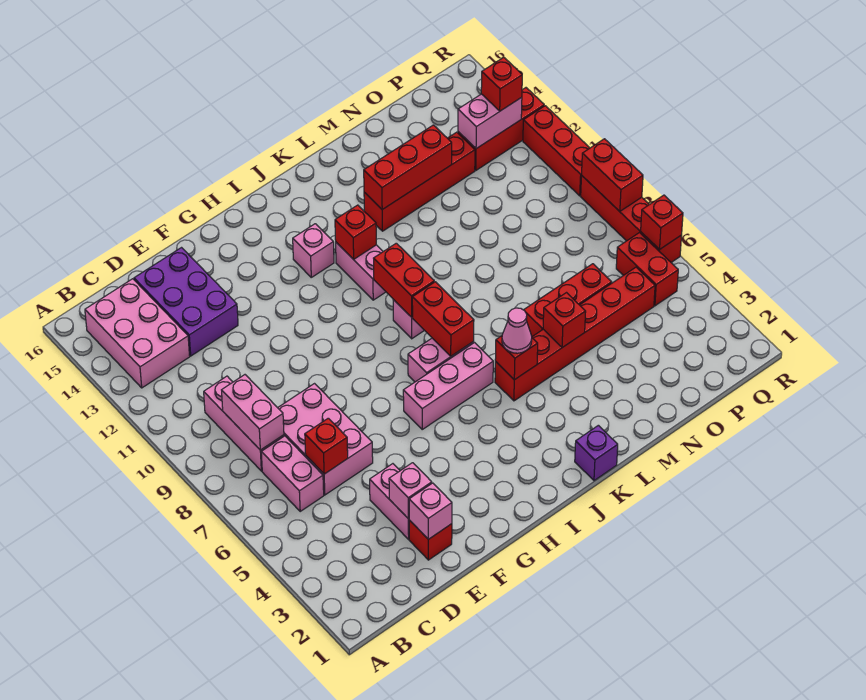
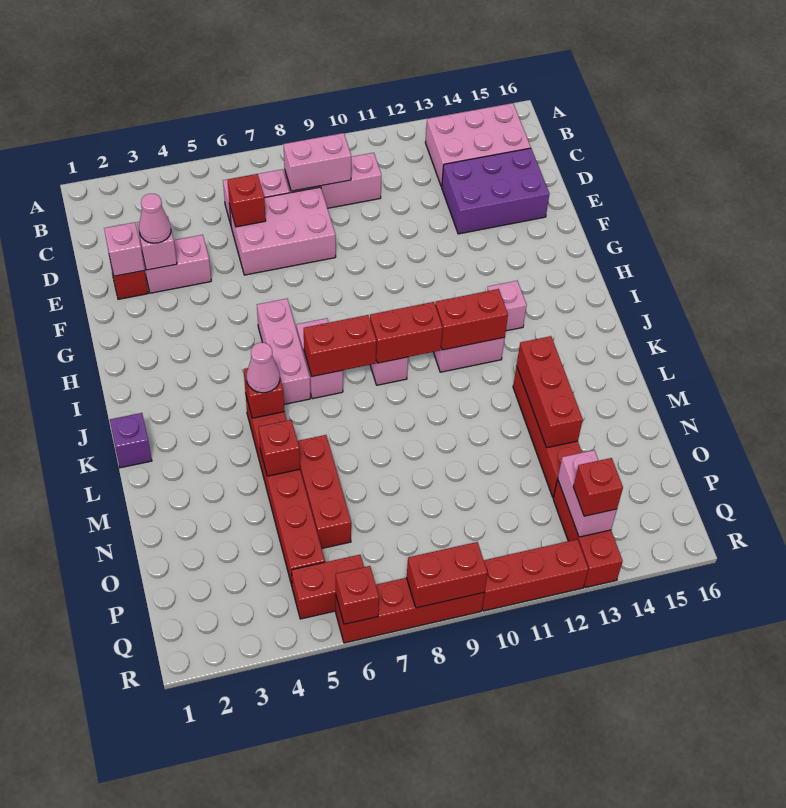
none -> pink cone E3 level 3
red brick J12 level 2 -> red brick J11:J12 level 2

